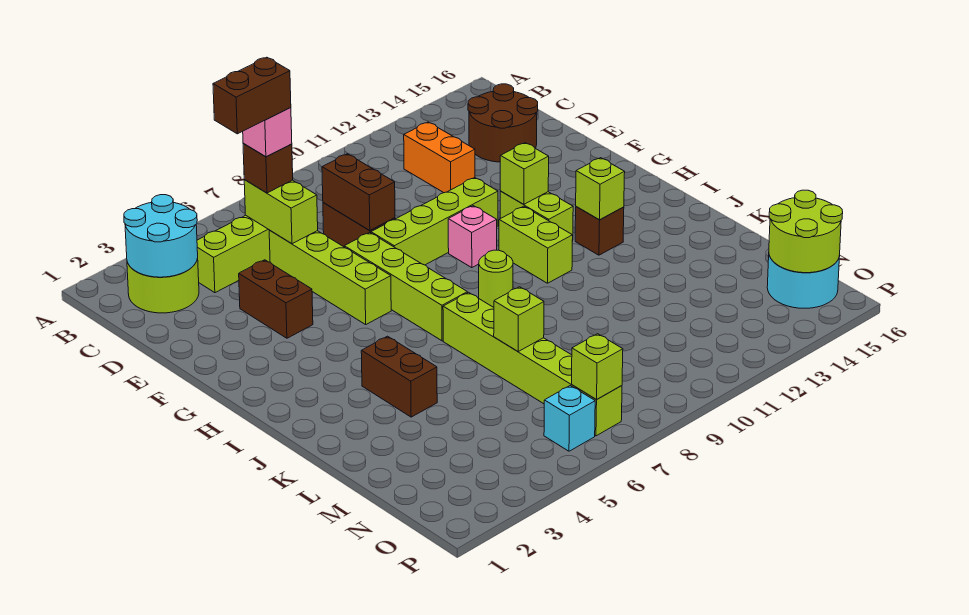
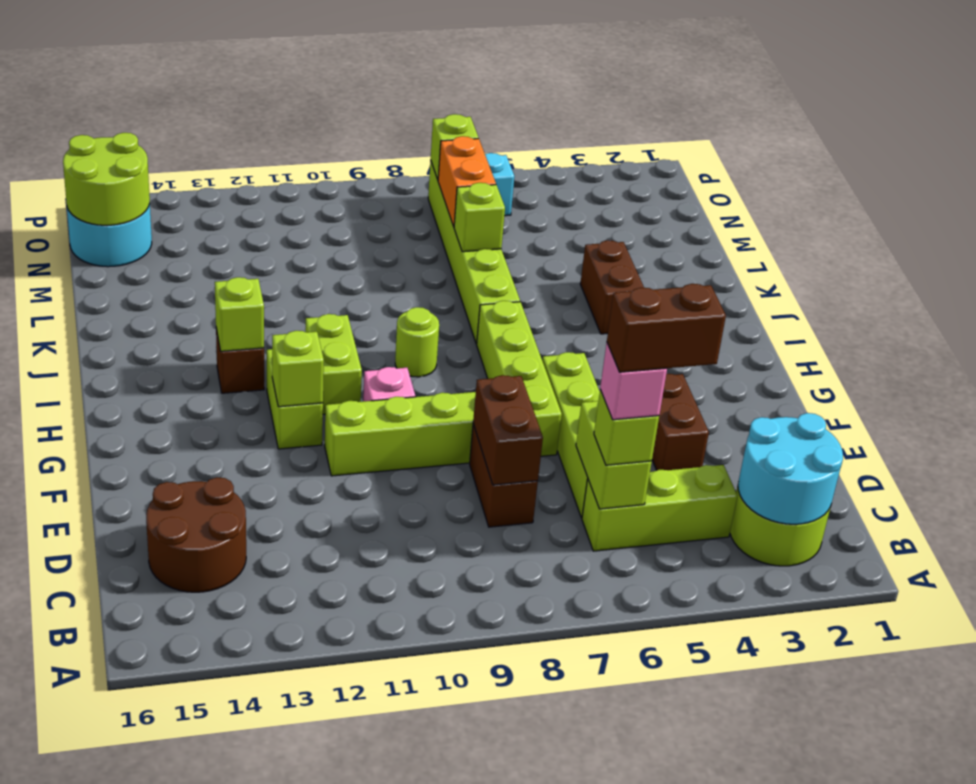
brown brick C6 level 3 -> lime brick C6 level 3
orange brick C12:D12 level 1 -> orange brick M7:N7 level 2

